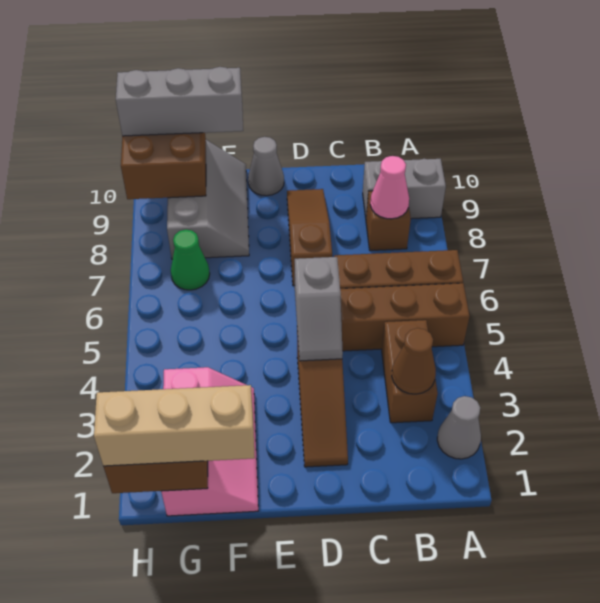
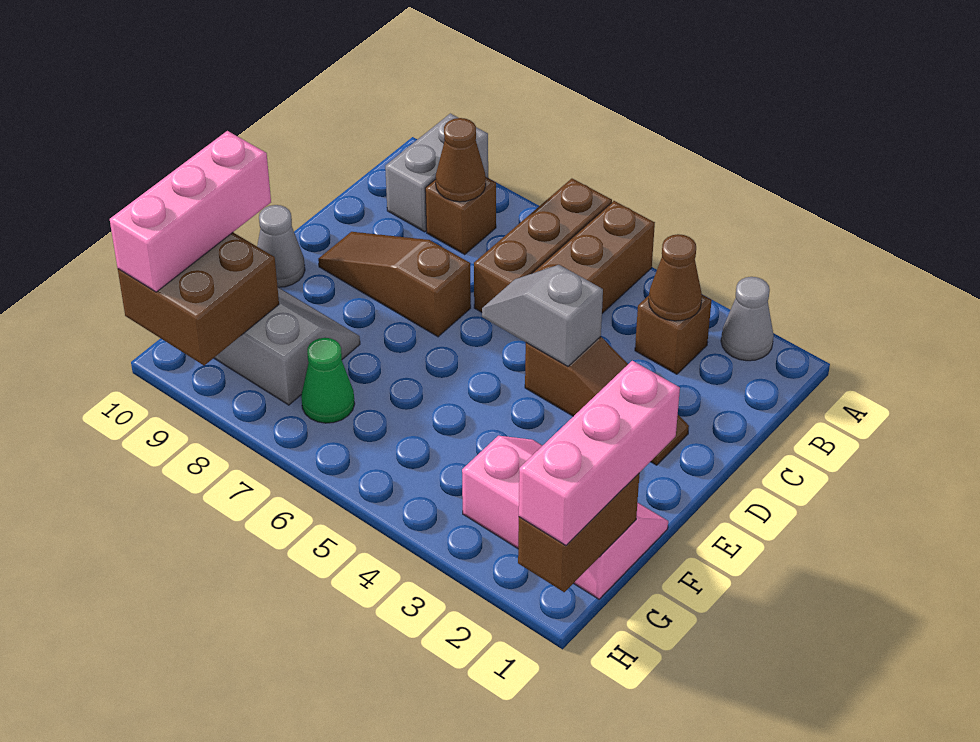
brown brick B3:B4 level 1 -> brown brick B3 level 1
pink cone B8 level 2 -> brown cone B8 level 2
grey slope D4:D5 level 2 top 5 -> grey slope D4:D5 level 2 top 4
tan brick F1:H1 level 3 -> pink brick F1:H1 level 3
grey brick F10:H10 level 3 -> pink brick F10:H10 level 3

